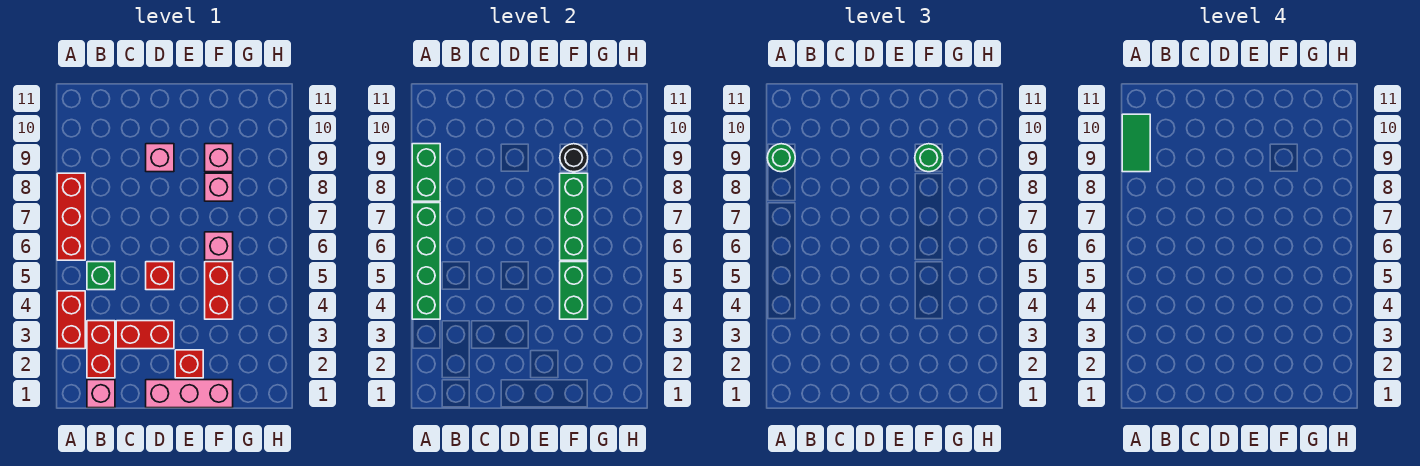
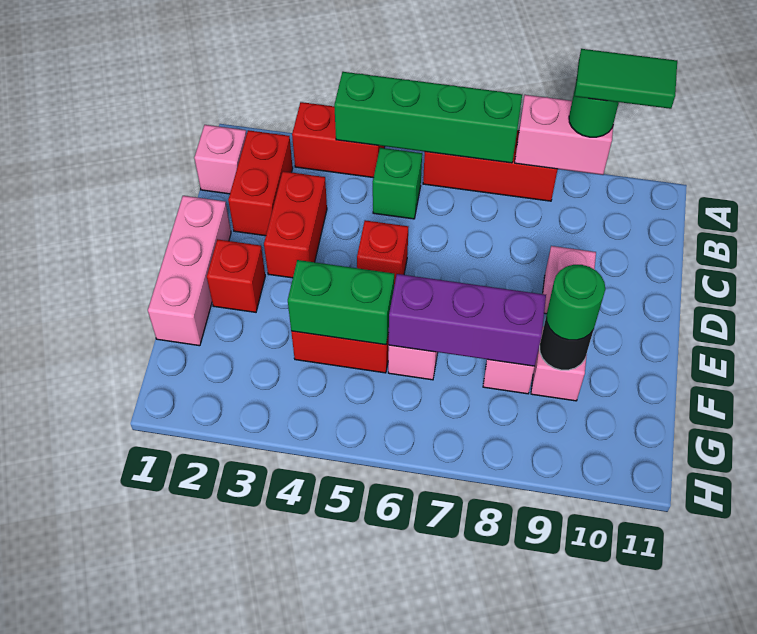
green brick A8:A9 level 2 -> pink brick A8:A9 level 2
red brick B2:B3 level 1 -> red brick B2:C2 level 1
green brick F6:F8 level 2 -> purple brick F6:F8 level 2

